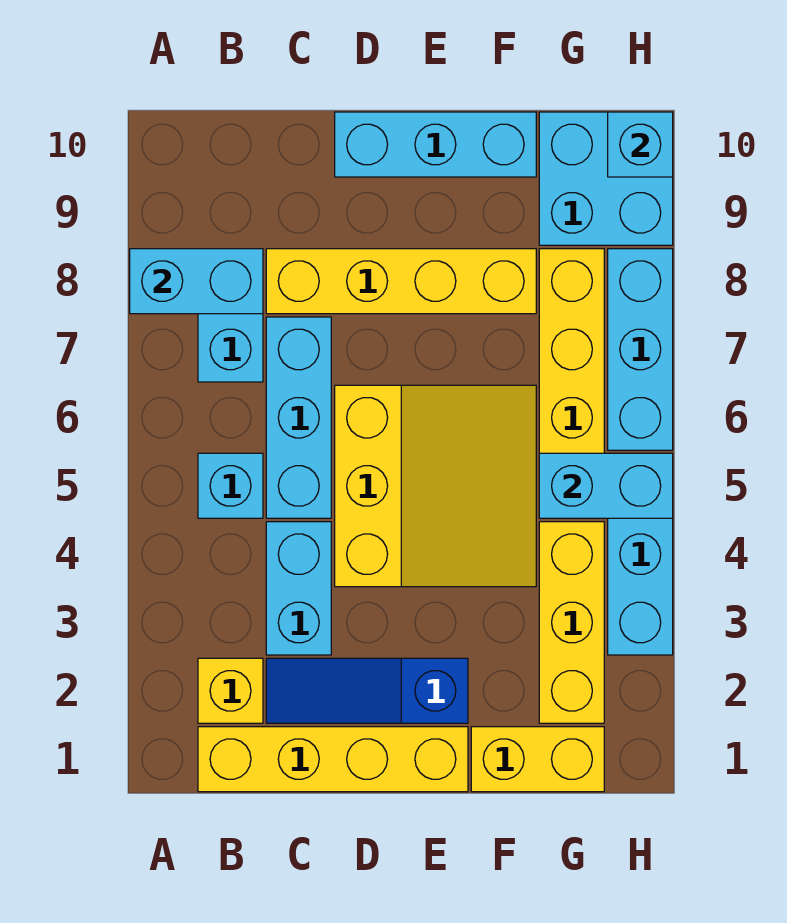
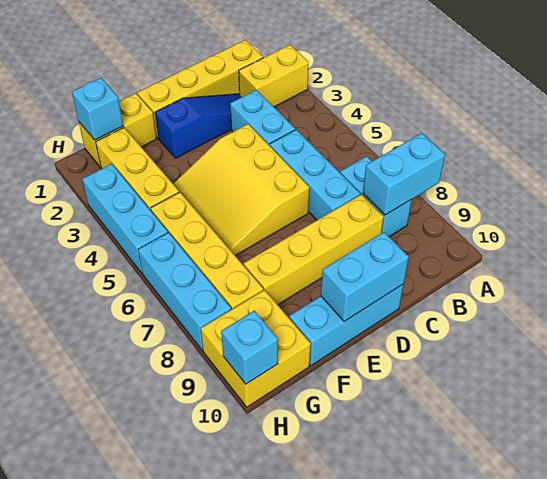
yellow brick B2 level 1 -> yellow brick A2:B2 level 1
cyan brick B5 level 1 -> cyan brick G1 level 2
cyan brick G5:H5 level 2 -> cyan brick D10:E10 level 2
cyan brick G9:H10 level 1 -> yellow brick G9:H10 level 1

